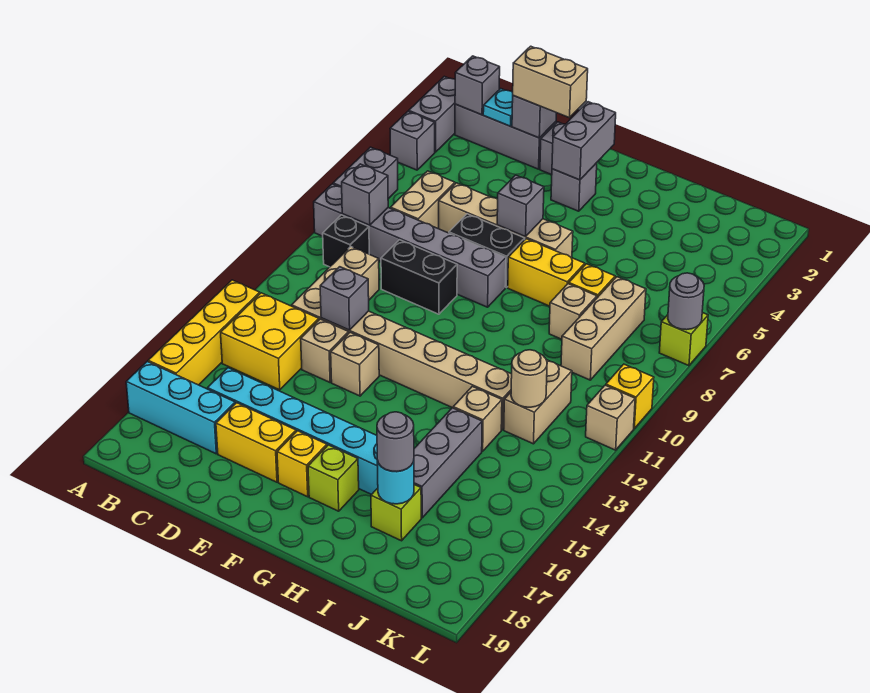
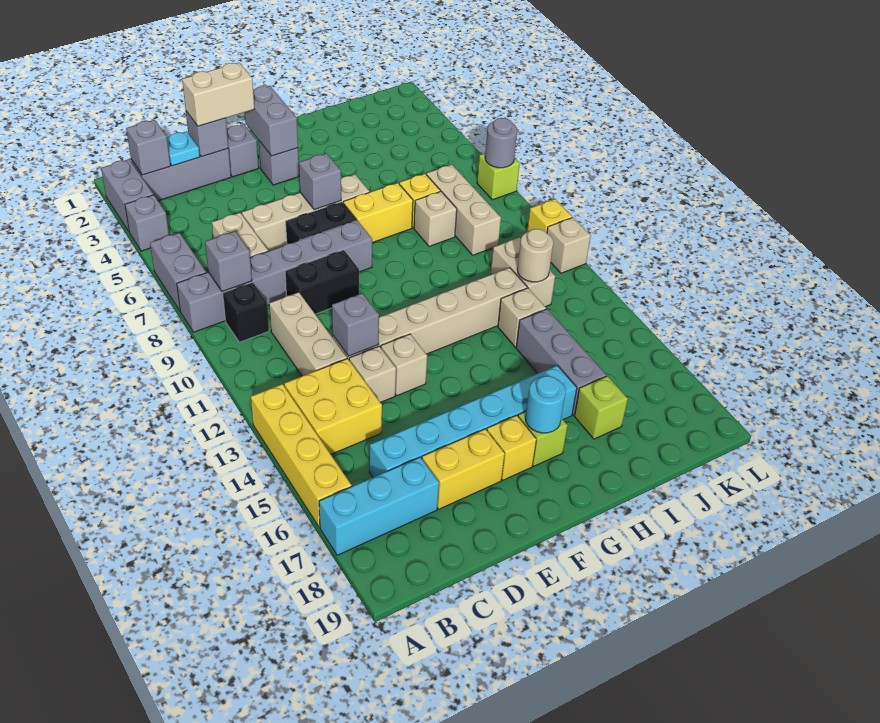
cyan round brick I17 level 2 -> cyan round brick G17 level 2
grey round brick I17 level 3 -> none

